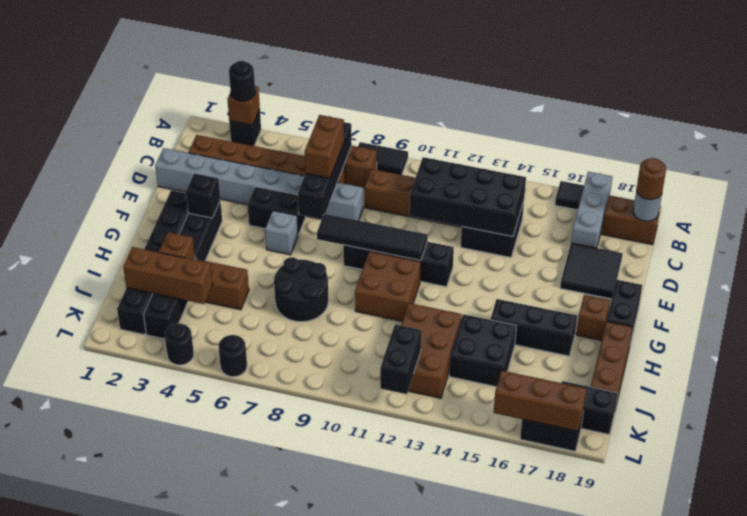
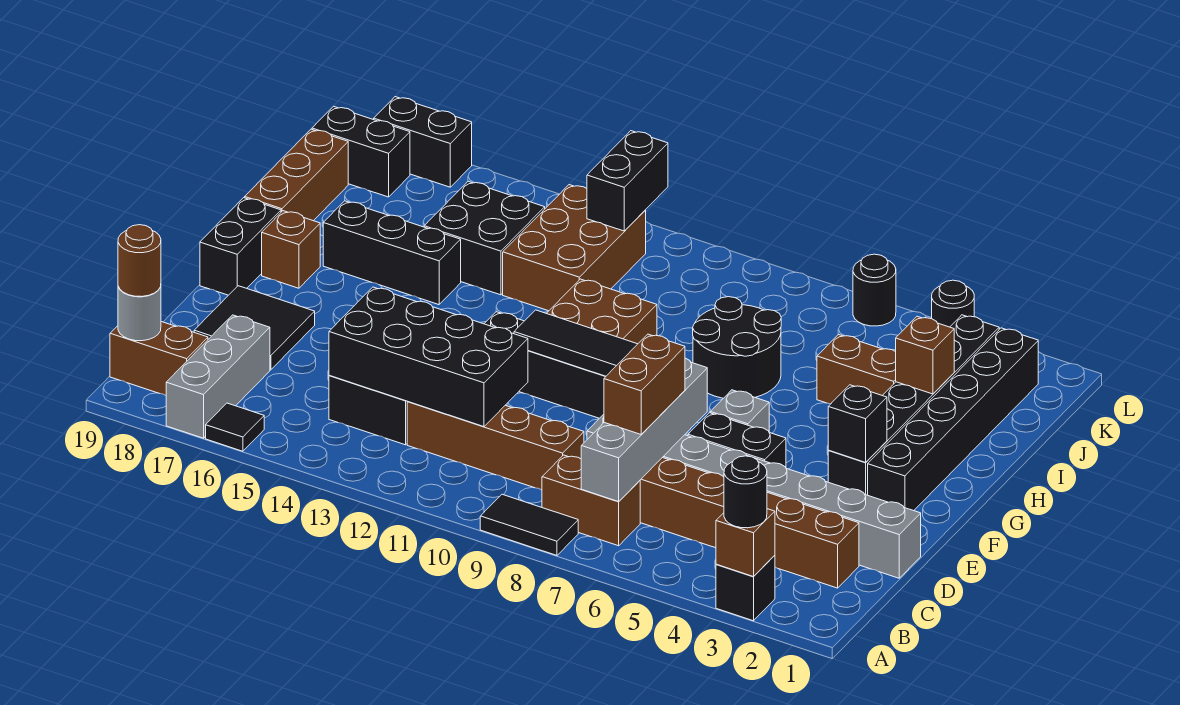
black brick B7:E7 level 2 -> grey brick B7:E7 level 2
brown brick J2:J4 level 2 -> none
brown brick L16:L18 level 2 -> none

